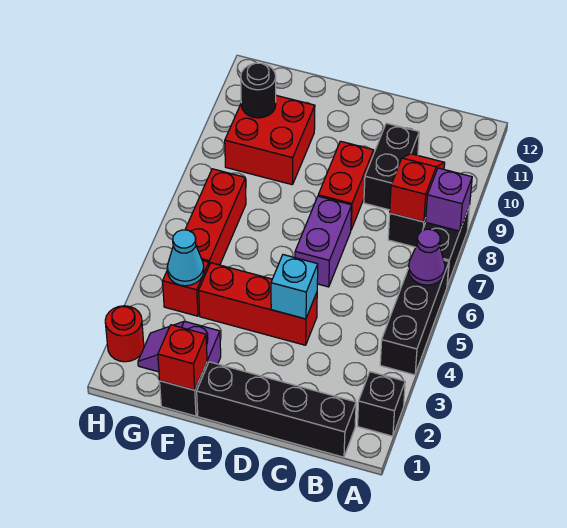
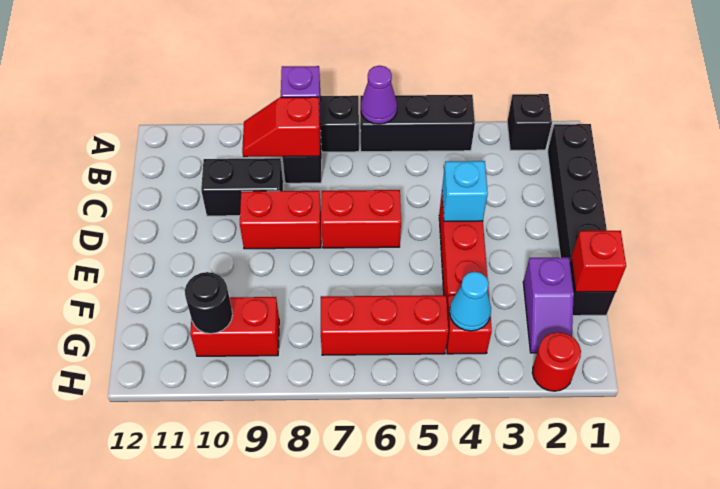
purple brick D6:D7 level 1 -> red brick D6:D7 level 1
red brick F9:G10 level 1 -> red brick G9:G10 level 1

